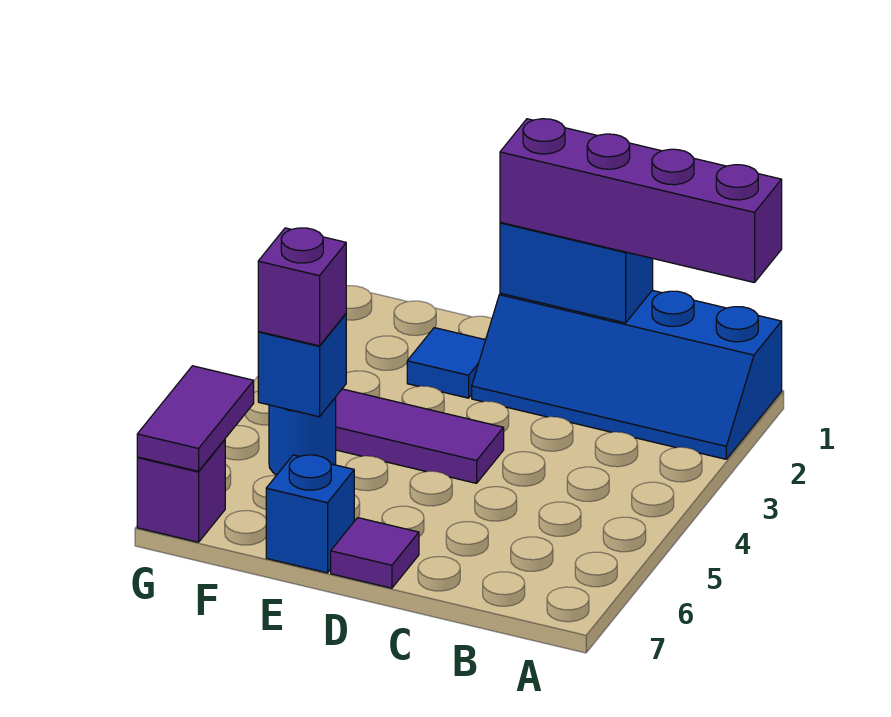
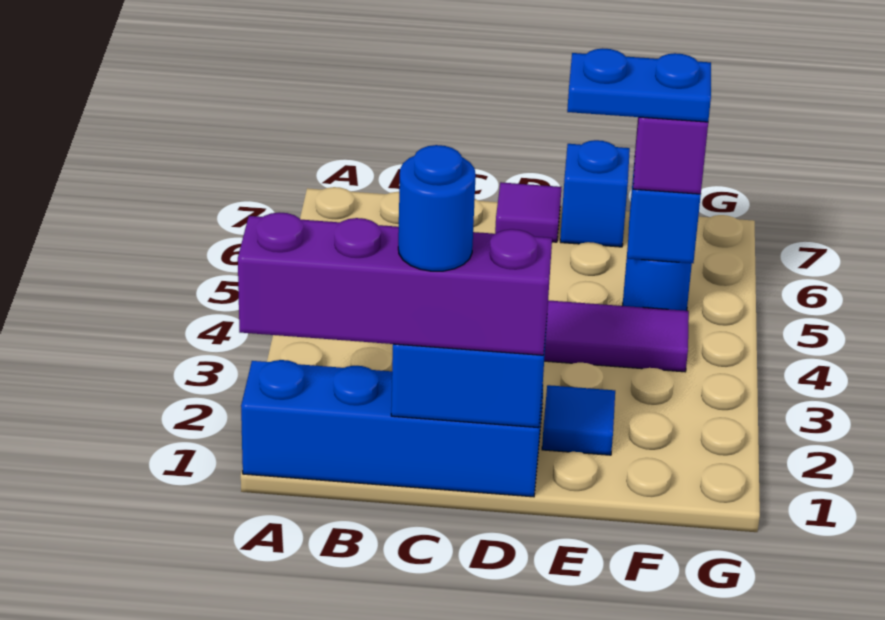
none -> blue round brick C1 level 4
none -> blue plate E5:F5 level 4
purple tile G6:G7 level 2 -> none
purple brick G7 level 1 -> none

